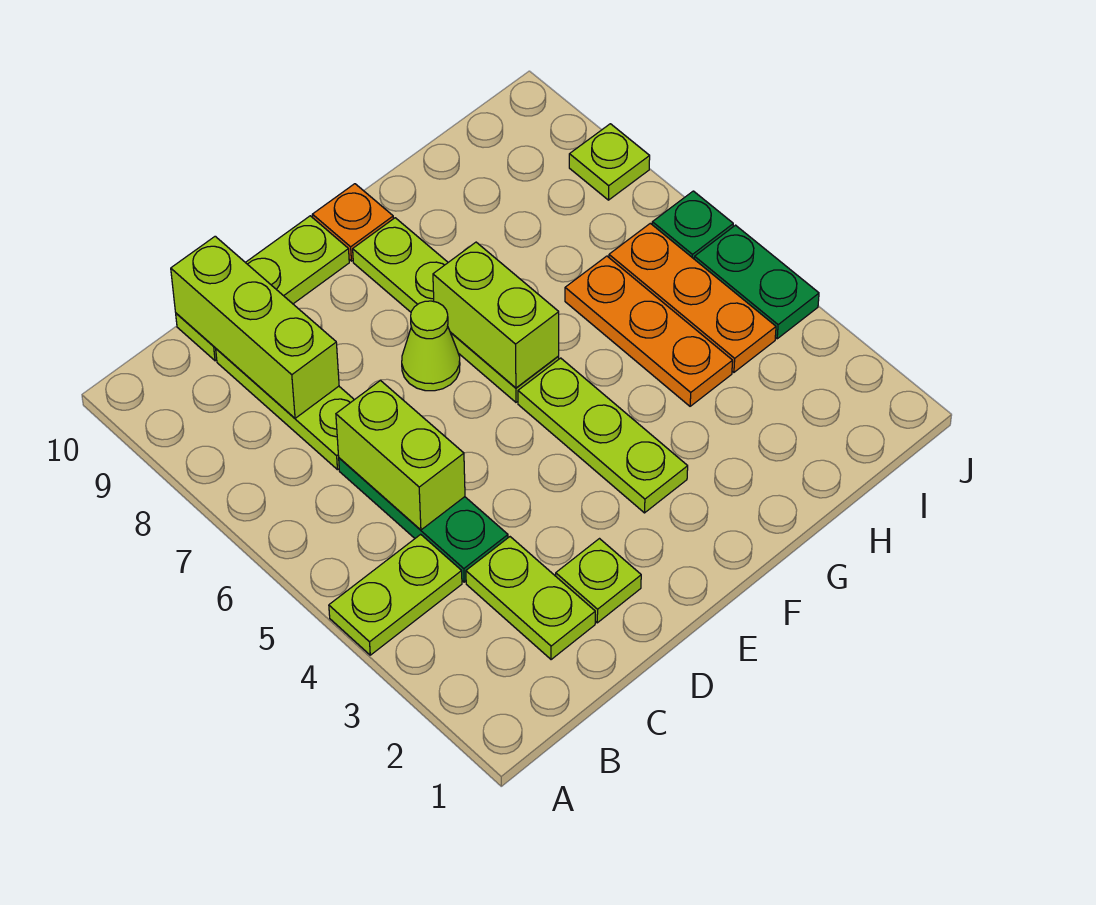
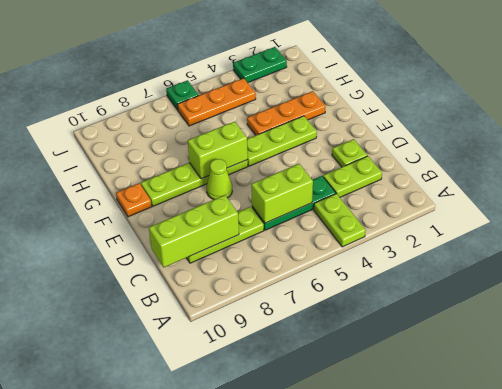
lime plate C10:E10 level 1 -> none
orange plate H4:H6 level 1 -> orange plate G2:G4 level 1
green plate J4:J5 level 1 -> green plate J2:J3 level 1
lime plate J8 level 1 -> none

